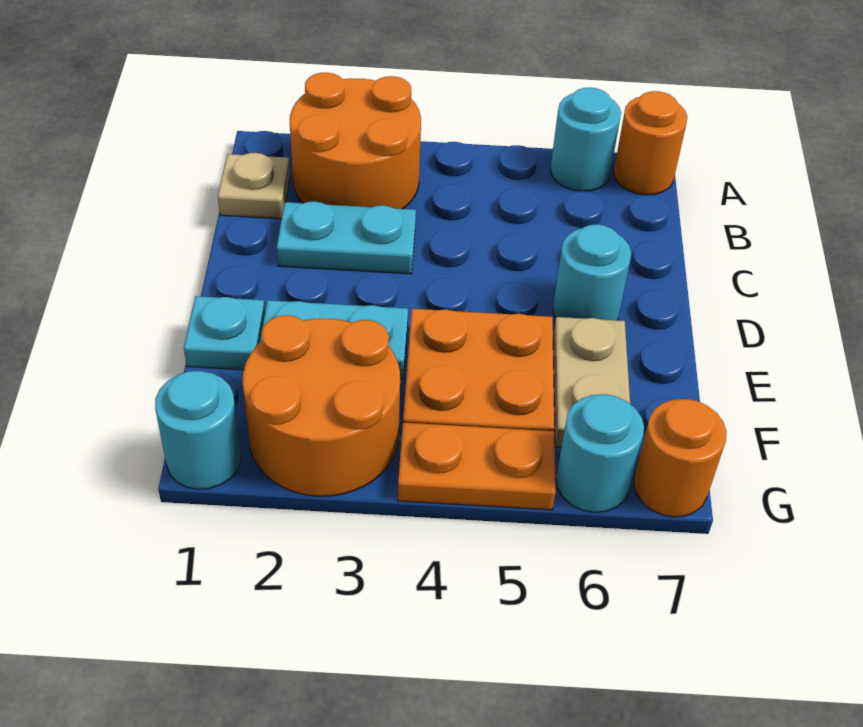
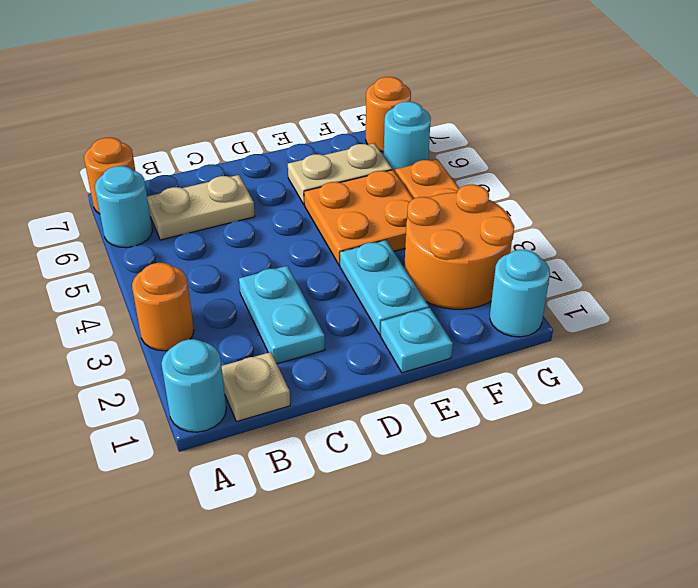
orange round brick A2:B3 level 1 -> orange round brick A3 level 1
none -> tan plate B6:C6 level 1
cyan round brick D6 level 1 -> cyan round brick A1 level 1

